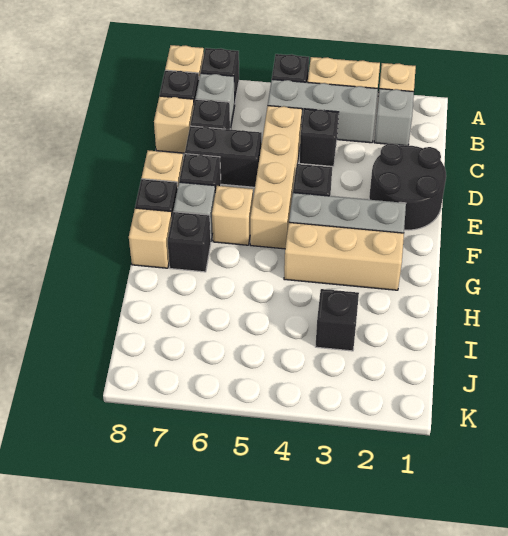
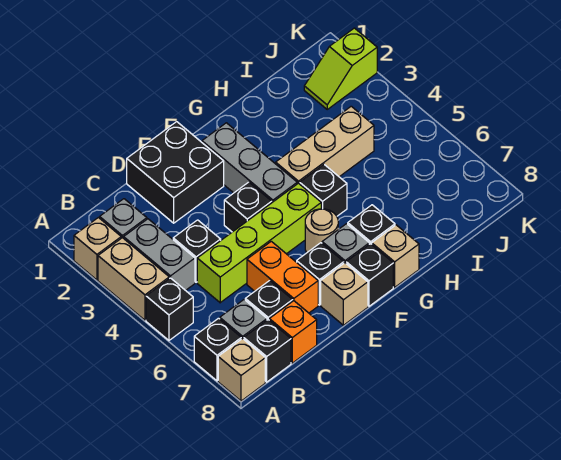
grey brick B3:B5 level 1 -> grey brick B3:B4 level 1
tan brick C5:F5 level 1 -> lime brick C5:F5 level 1
tan brick C8 level 1 -> orange brick C8 level 1
black round brick D1:E2 level 1 -> black brick D1:E2 level 1
black brick D6:D7 level 1 -> orange brick D6:D7 level 1
tan brick F6 level 1 -> tan round brick F6 level 1
tan brick G2:G4 level 1 -> tan brick G4:I4 level 1
black brick I3 level 1 -> black brick G5 level 1
none -> lime slope J2:K2 level 1 top K

